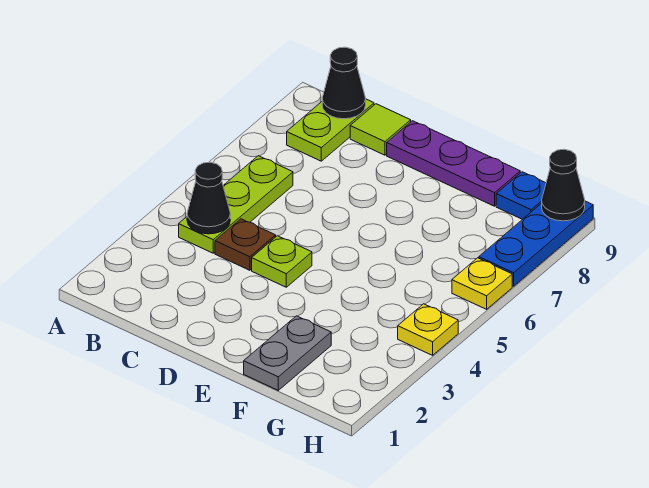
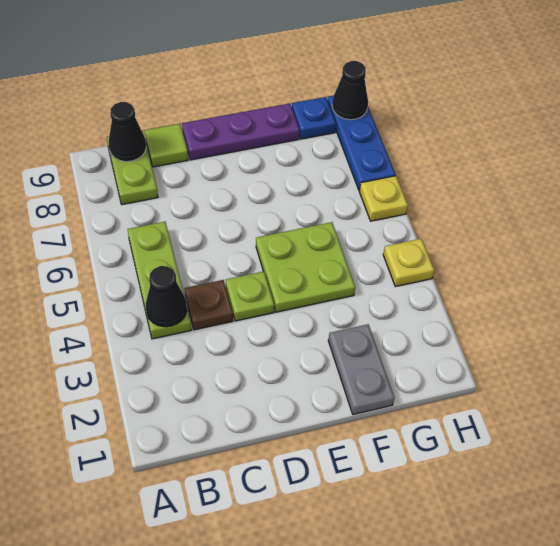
none -> lime plate E4:F5 level 1

